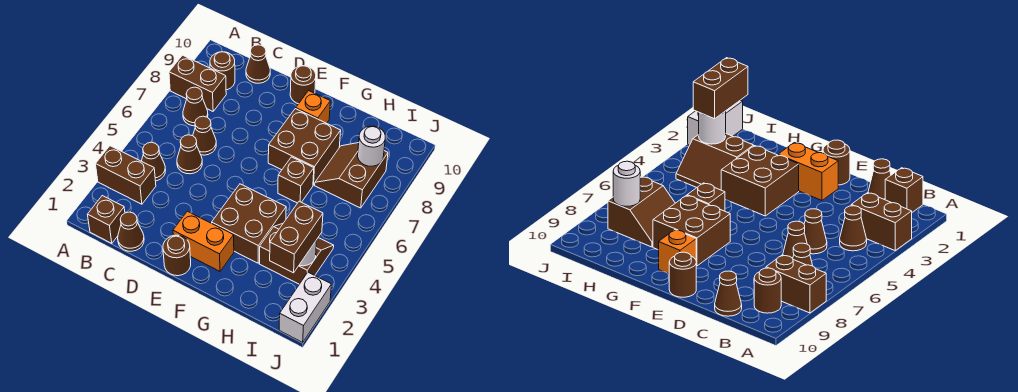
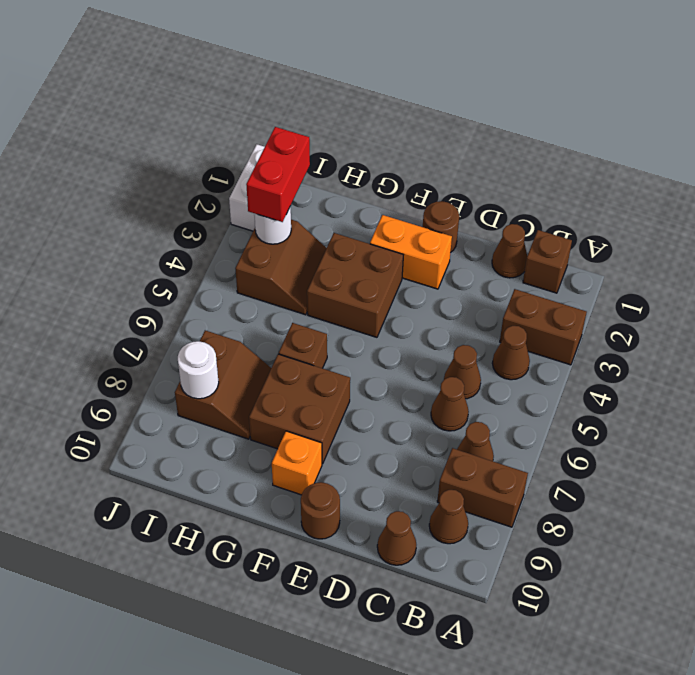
brown round brick B9 level 1 -> brown cone B9 level 1
brown slope H3:I4 level 1 top 3 -> brown slope H3:I4 level 1 top I
brown brick I2:I3 level 3 -> red brick I2:I3 level 3

